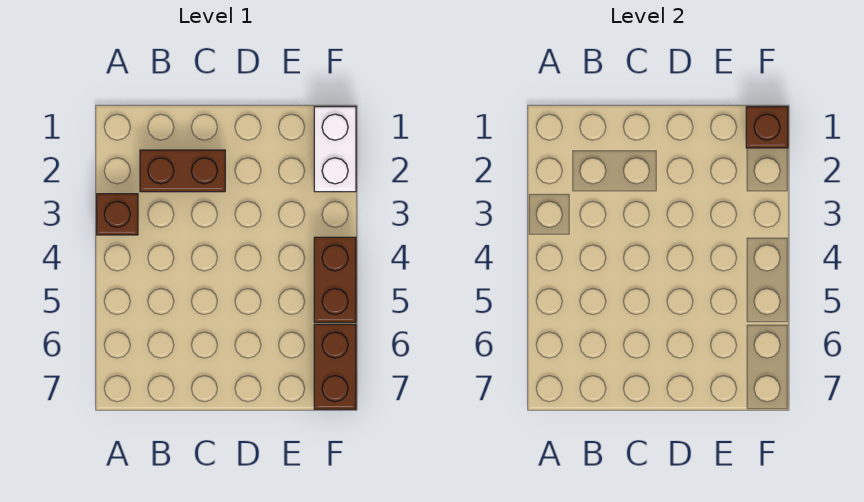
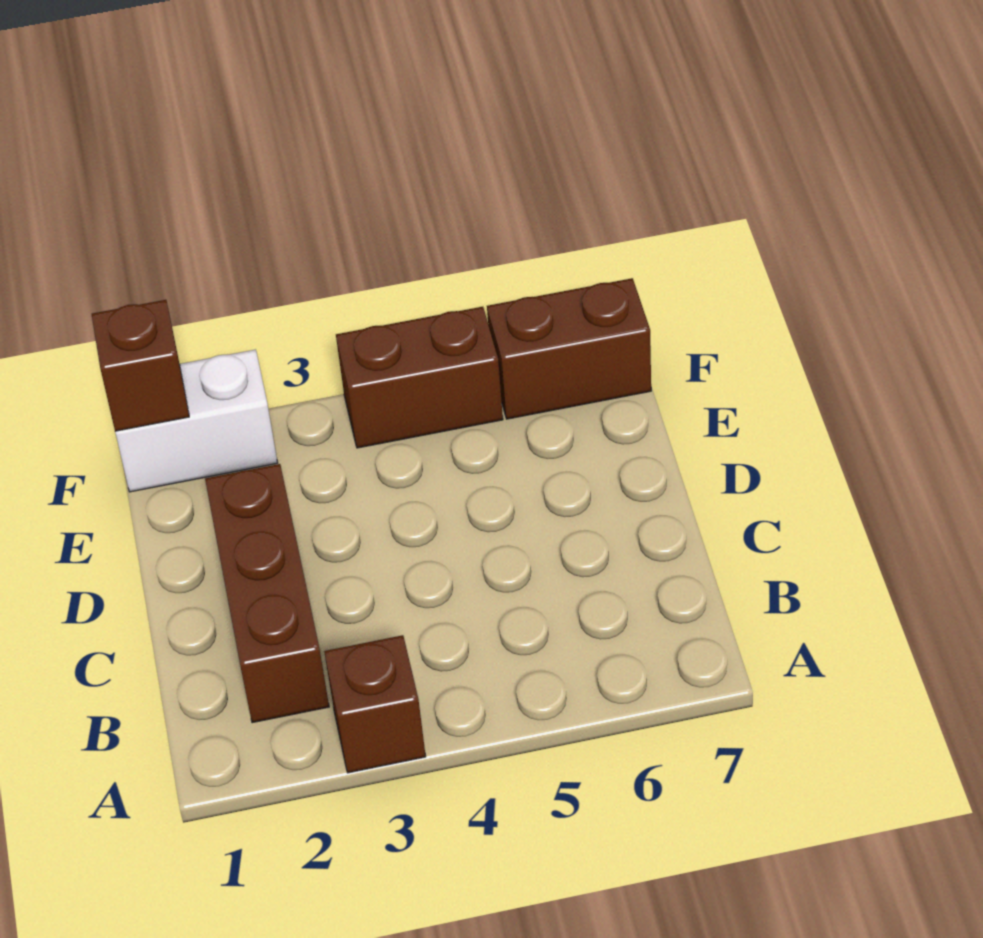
brown brick B2:C2 level 1 -> brown brick B2:D2 level 1

